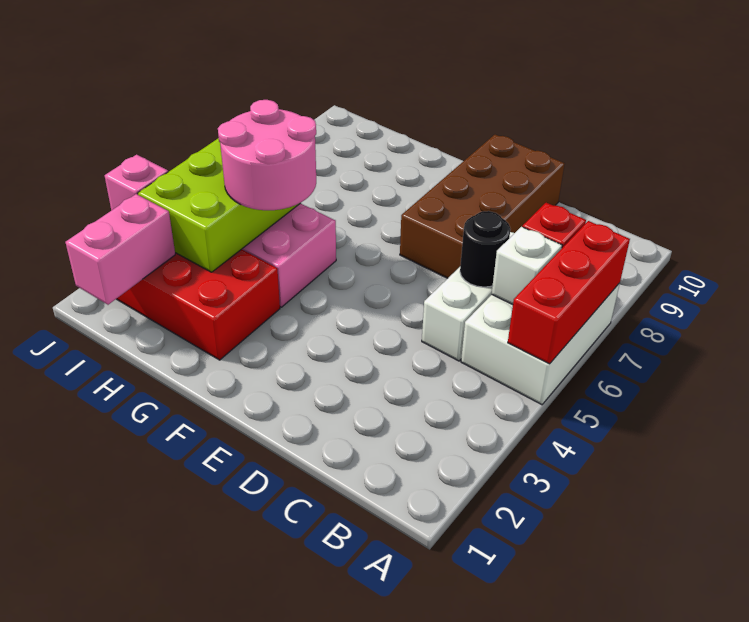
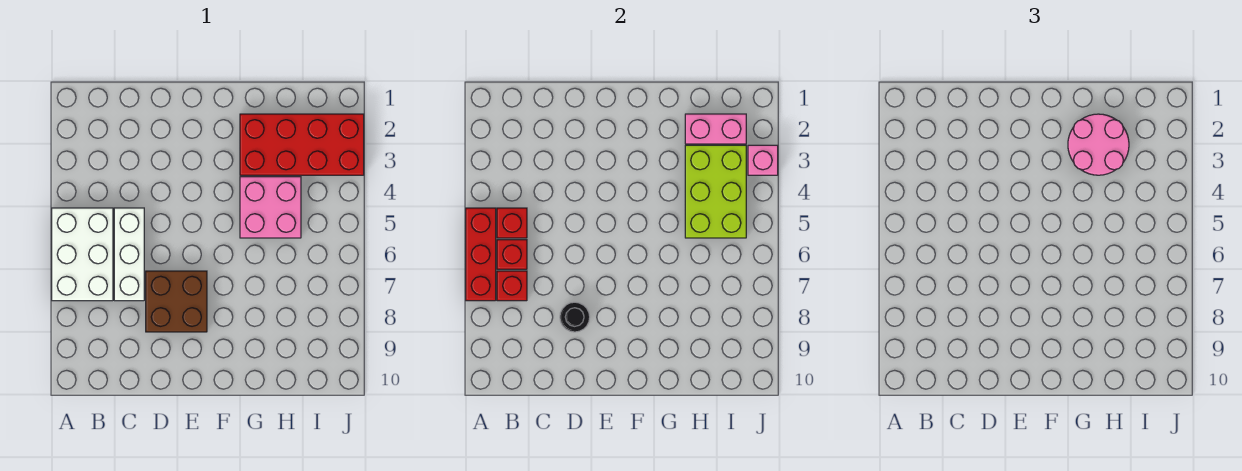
none -> red brick B5 level 2
white brick B6 level 2 -> red brick B6 level 2
black round brick C6 level 2 -> black round brick D8 level 2
brown brick D7:E10 level 1 -> brown brick D7:E8 level 1
pink round brick G4:H5 level 3 -> pink round brick G2:H3 level 3
pink brick I1:I2 level 2 -> pink brick H2:I2 level 2

